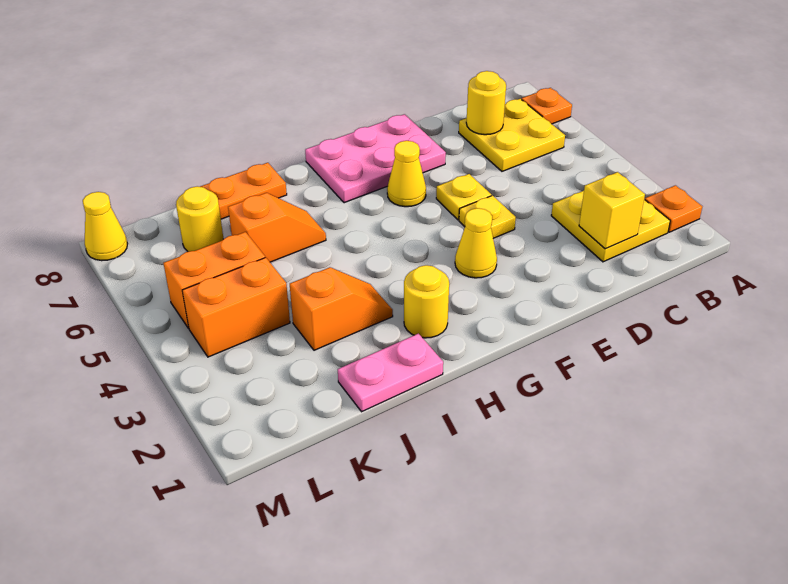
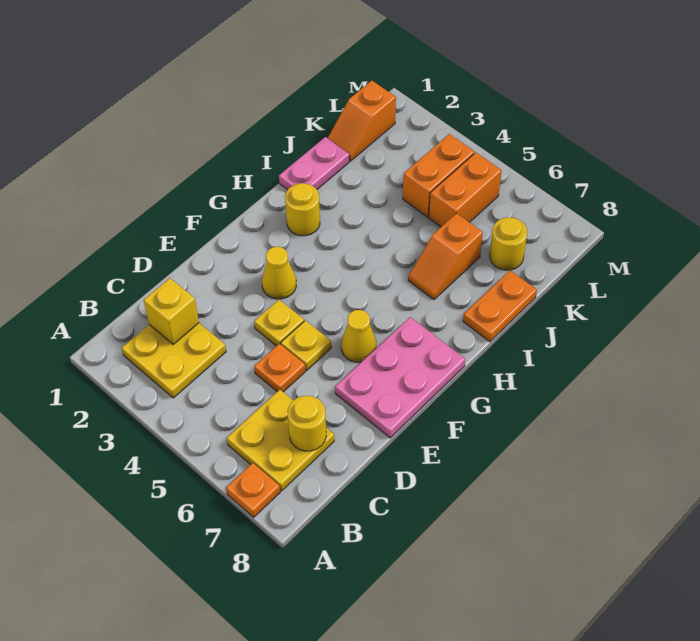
orange plate A2 level 1 -> orange plate D5 level 1
orange slope I3:J3 level 1 top J -> orange slope K1:L1 level 1 top L
yellow cone M8 level 1 -> none

